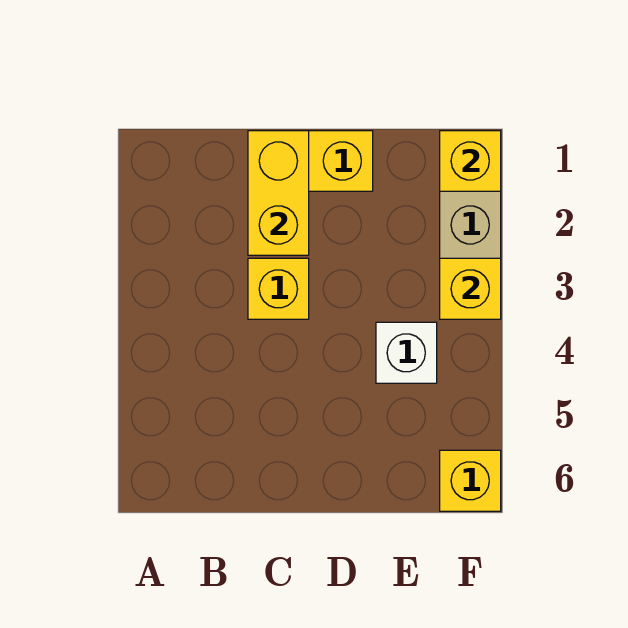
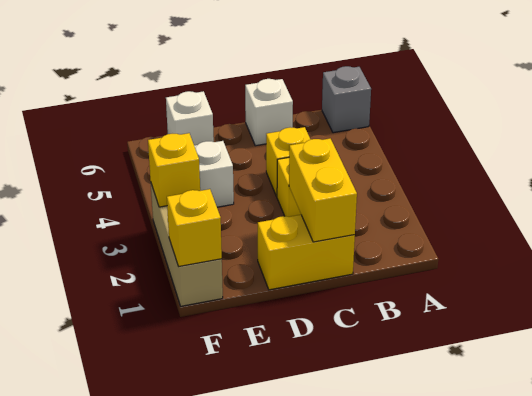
none -> grey brick A6 level 1
none -> white brick C6 level 1
none -> white brick E6 level 1
yellow brick F6 level 1 -> yellow brick C4 level 1

